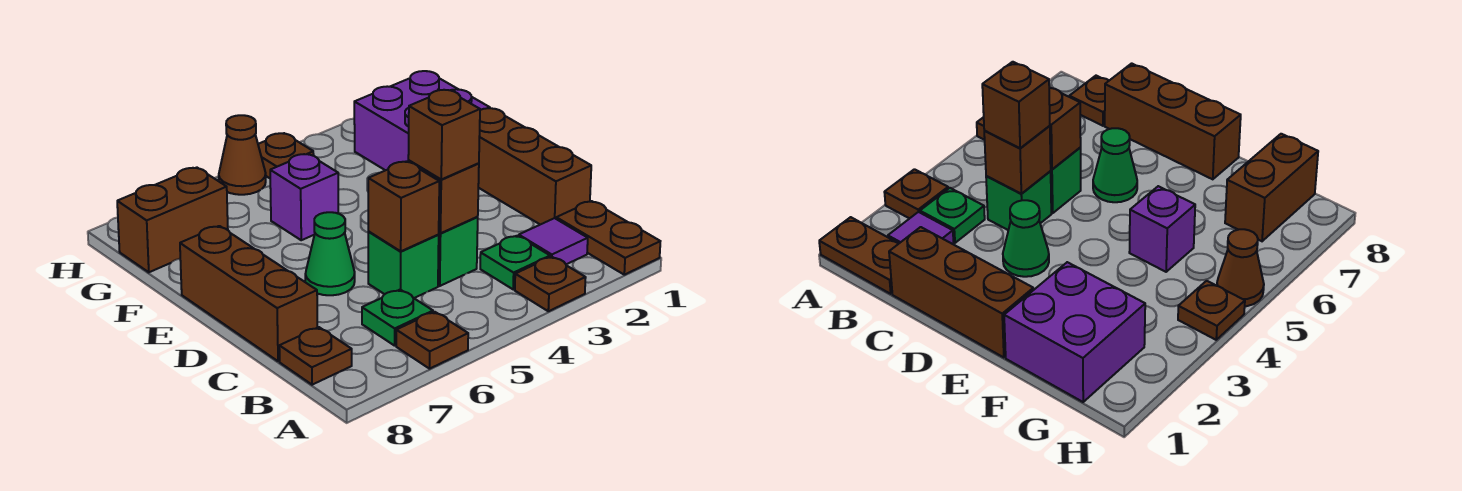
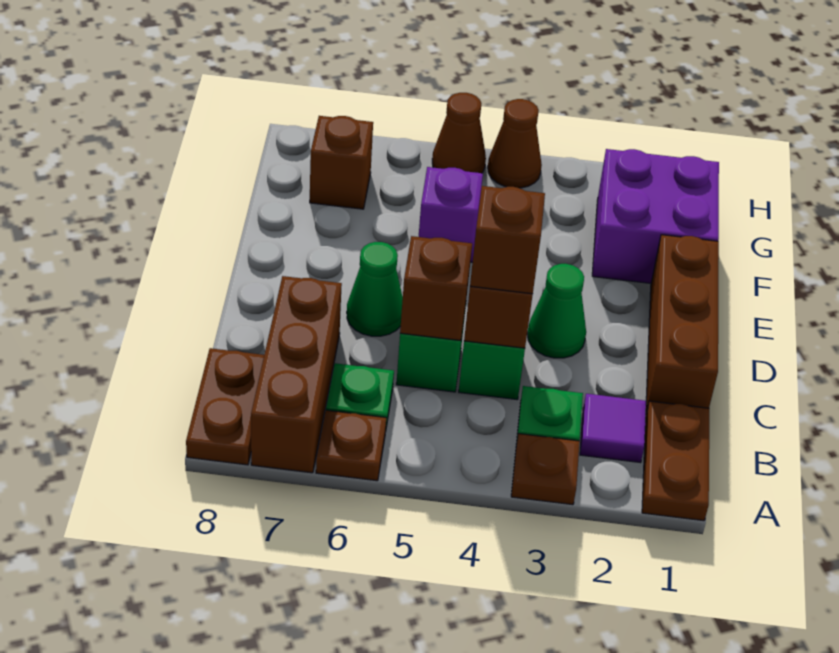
brown plate B8 level 1 -> brown plate A8:B8 level 1
brown brick C8:E8 level 1 -> brown brick A7:C7 level 1
brown brick G7:G8 level 1 -> brown brick G7 level 1
brown plate H4 level 1 -> brown cone H4 level 1

